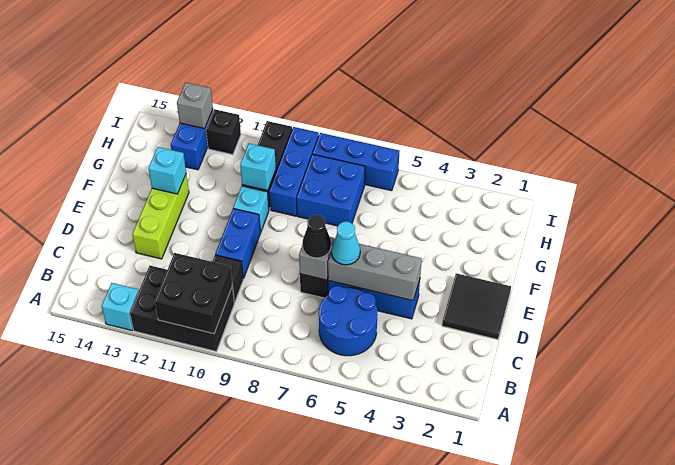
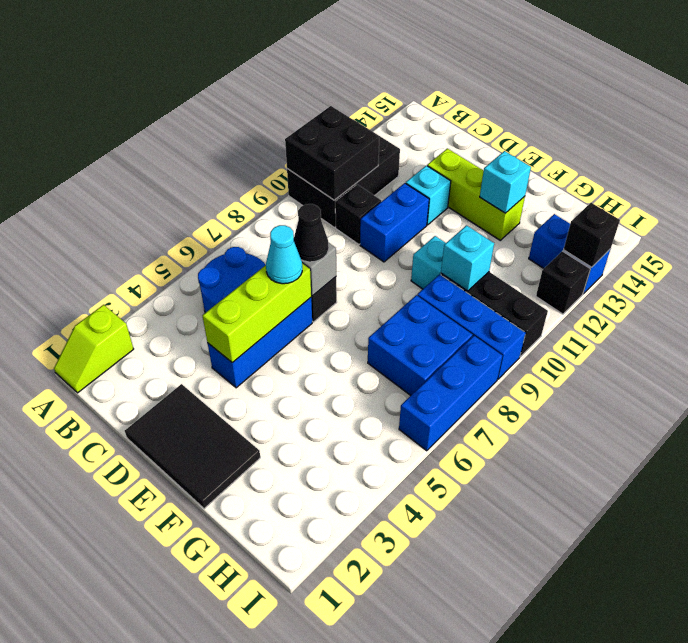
none -> lime slope A1:A2 level 1 top 2
cyan brick A13 level 1 -> cyan brick D12 level 1
black tile D1:E2 level 1 -> black tile D1:F2 level 1
grey brick D4:D6 level 2 -> lime brick D4:D6 level 2
blue brick D10:E10 level 1 -> blue brick D10:D11 level 1
grey brick I13 level 2 -> black brick I13 level 2

